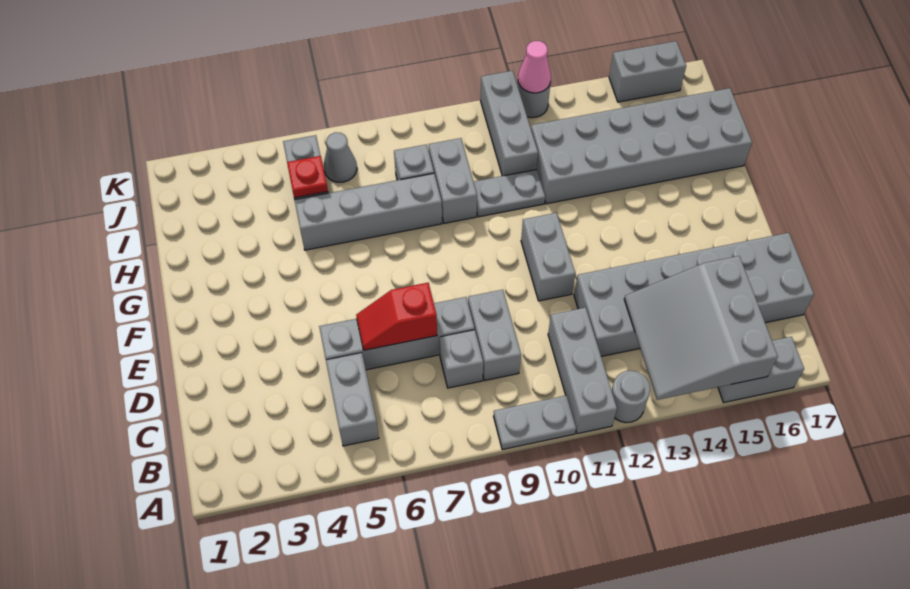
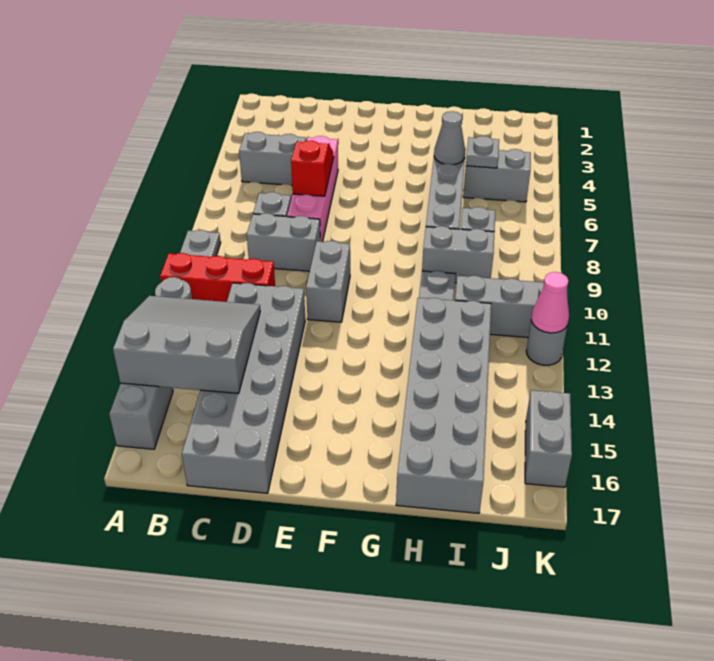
grey brick A11:C11 level 1 -> red brick A11:C11 level 1
grey brick D5:D8 level 1 -> pink brick D5:D8 level 1
grey brick E11:F11 level 1 -> grey brick E10:E11 level 1
red plate I5 level 2 -> grey plate I5 level 2
grey cone J6 level 1 -> grey cone H5 level 2

